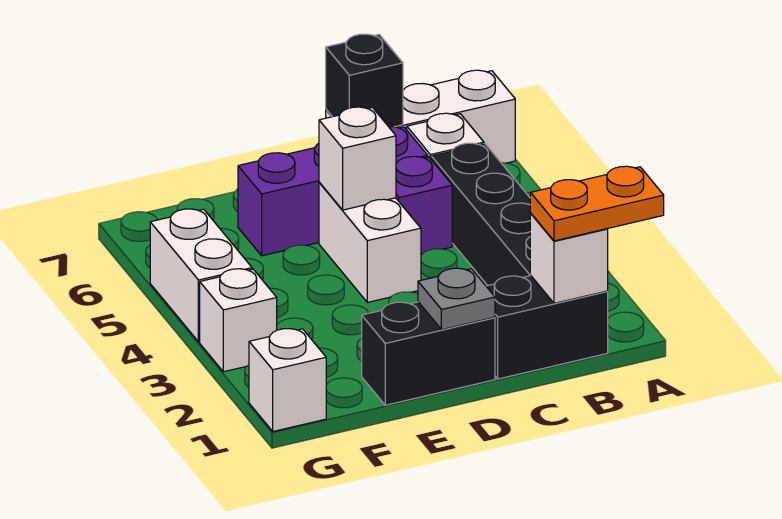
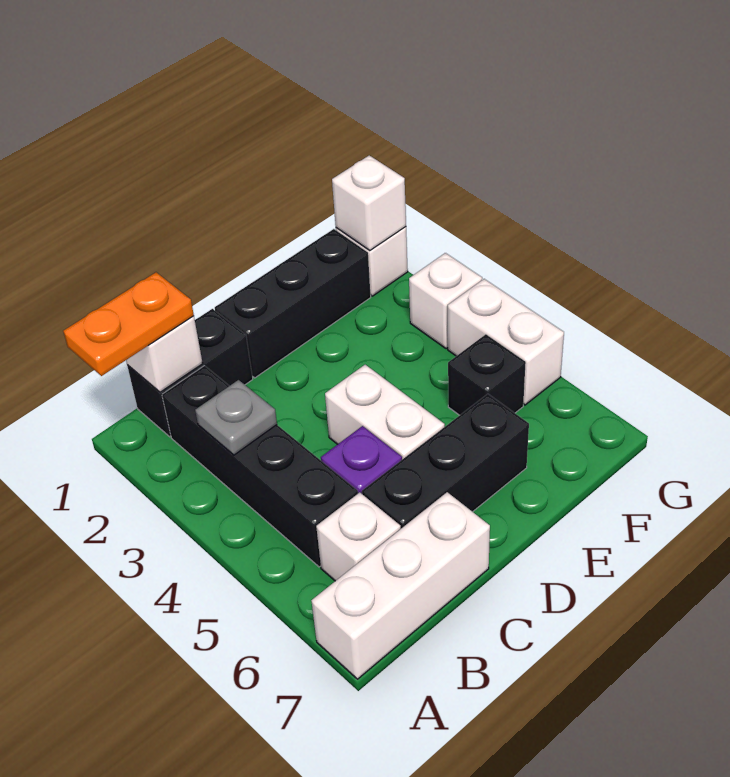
purple brick C6:E6 level 1 -> black brick C6:E6 level 1
black brick C7 level 2 -> black brick F5 level 1
black brick D1:E1 level 1 -> black brick D1:F1 level 1
grey plate D1 level 2 -> grey plate B3 level 2
white brick D5 level 2 -> white brick G1 level 2

